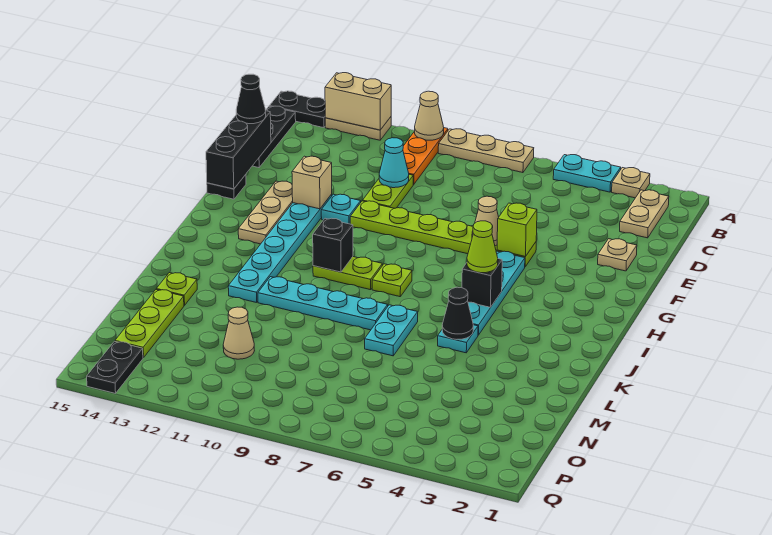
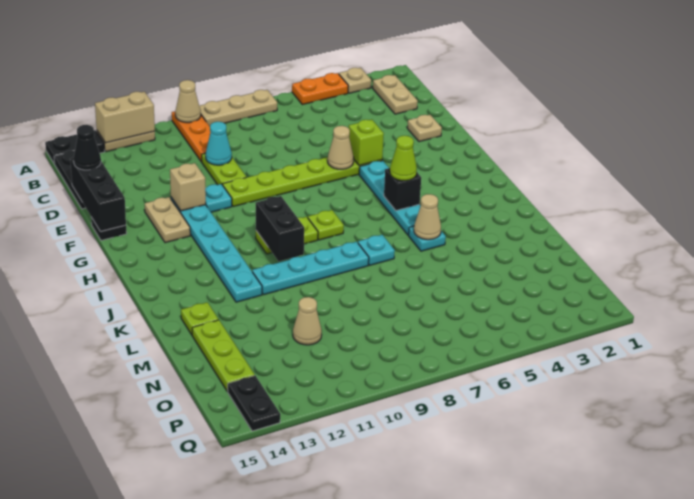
cyan plate A4:A5 level 1 -> orange plate A4:A5 level 1
tan plate F13:H13 level 1 -> tan plate F13:G13 level 1
black brick I10 level 2 -> black brick I10:J10 level 2
black cone K5 level 2 -> tan cone K5 level 2
cyan plate K7:L7 level 1 -> cyan plate K7 level 1

